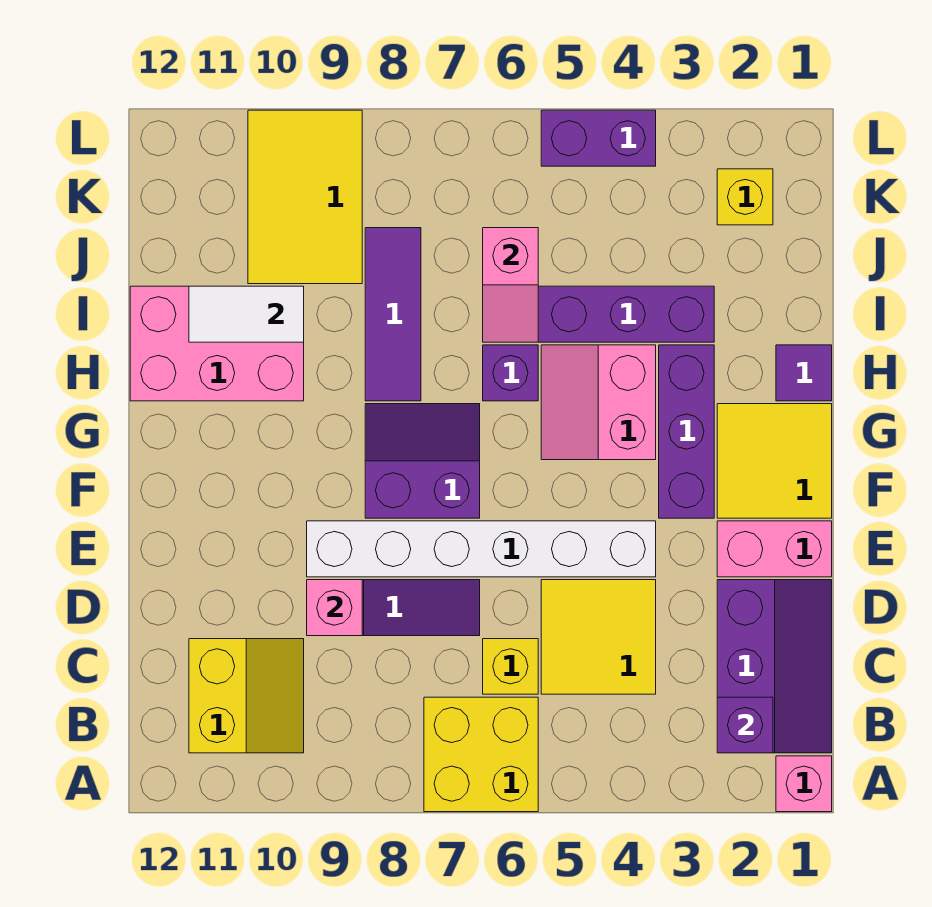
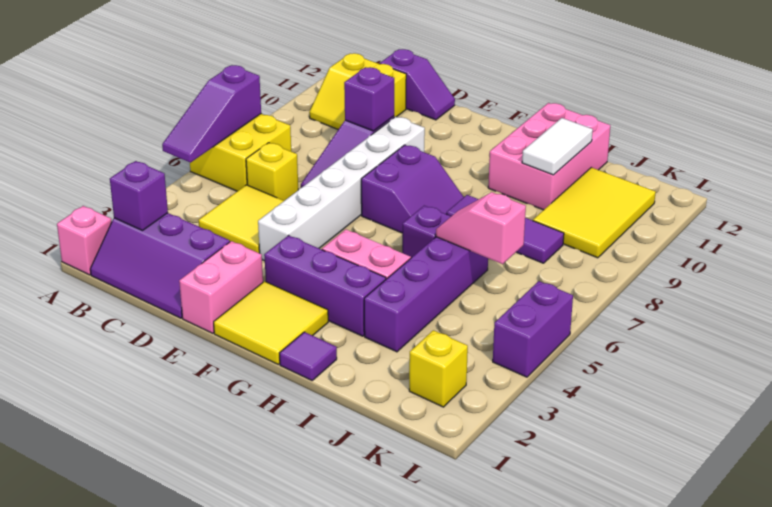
none -> purple slope A5:A7 level 2 top 7
none -> purple slope C12:D12 level 1 top C
pink brick D9 level 2 -> purple brick D9 level 2
yellow tile J9:L10 level 1 -> yellow tile J9:K11 level 1

